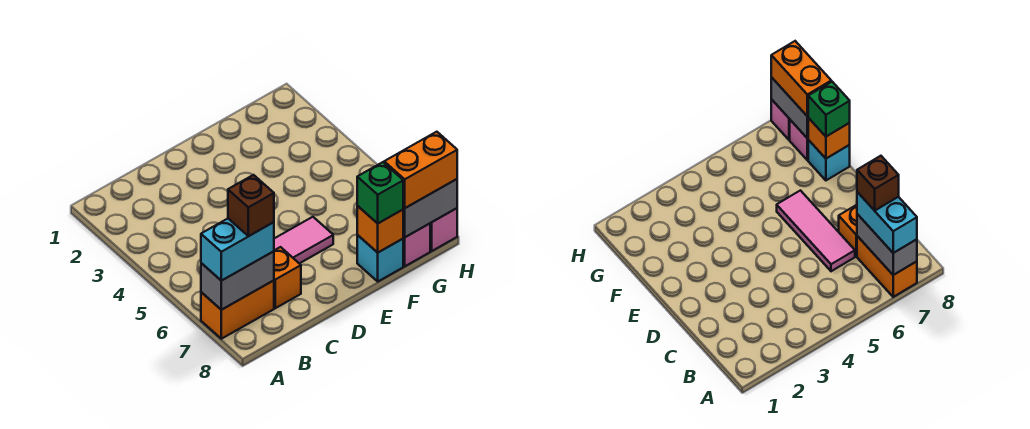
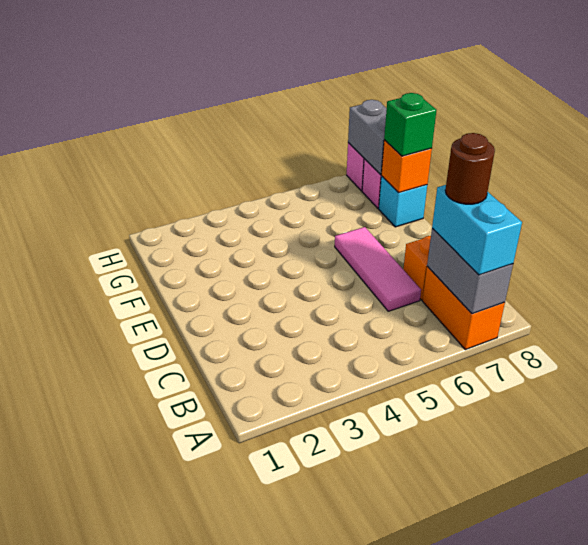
brown brick B7 level 4 -> brown round brick B7 level 4
orange brick G8:H8 level 3 -> none

